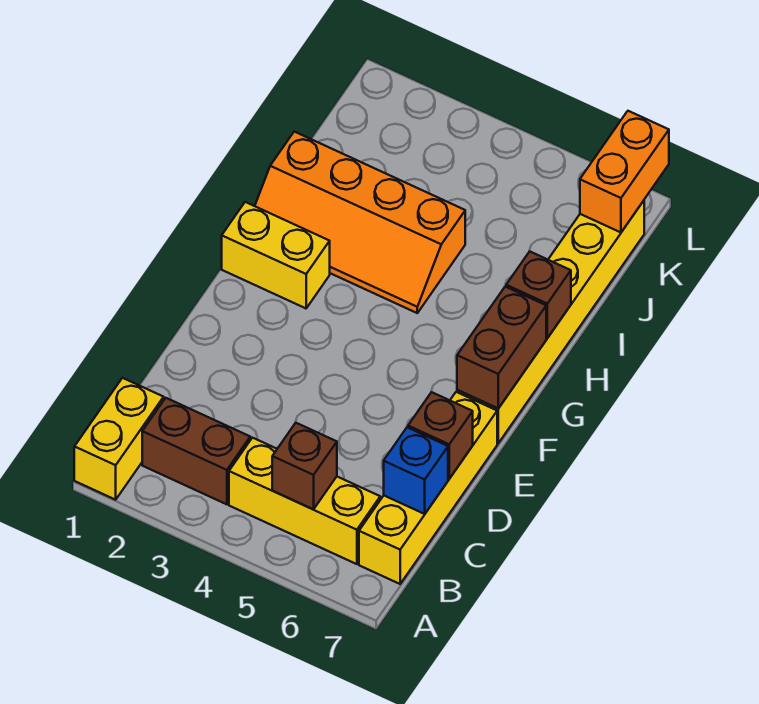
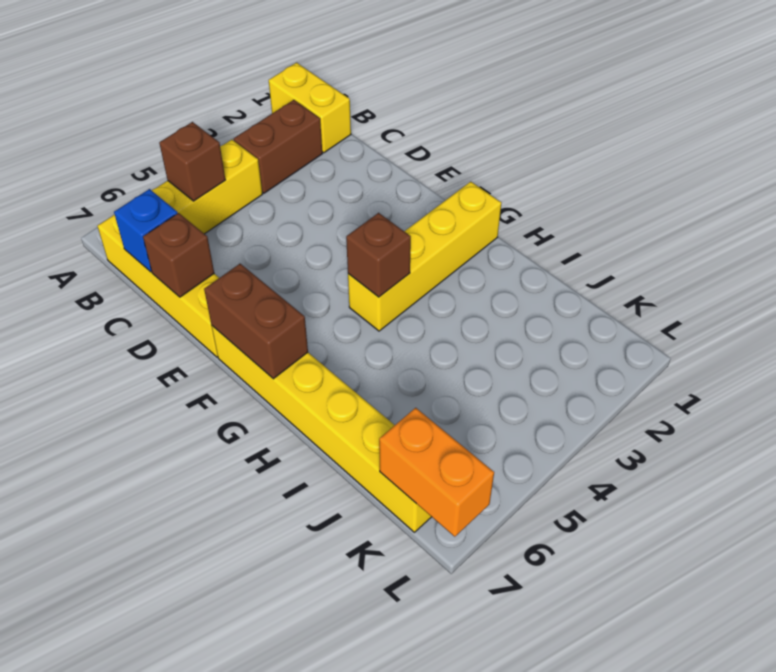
yellow brick G1:G2 level 1 -> yellow brick G1:G4 level 1
orange slope H1:I4 level 1 top I -> none
brown brick H7 level 2 -> brown brick G4 level 2

